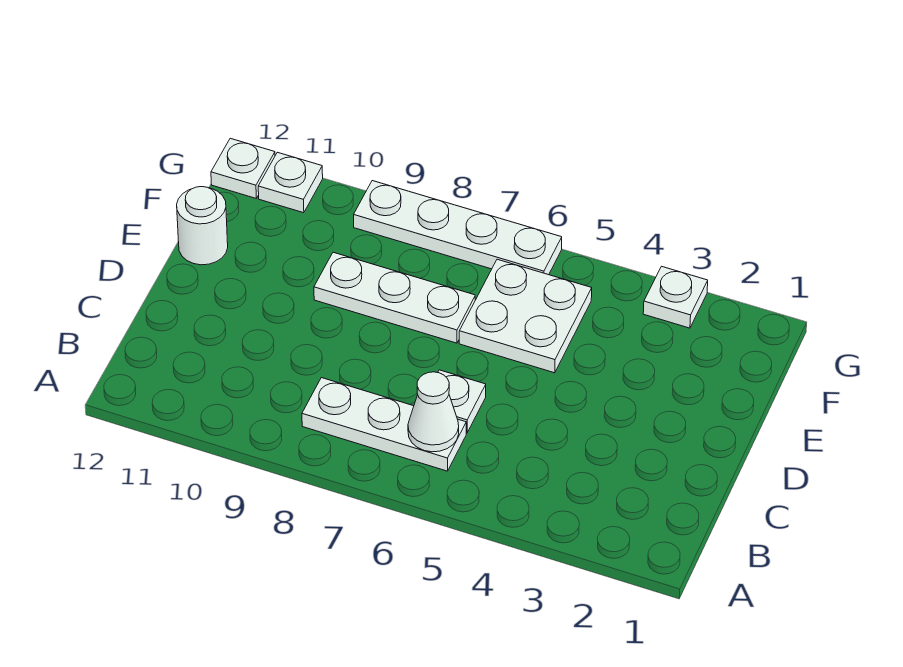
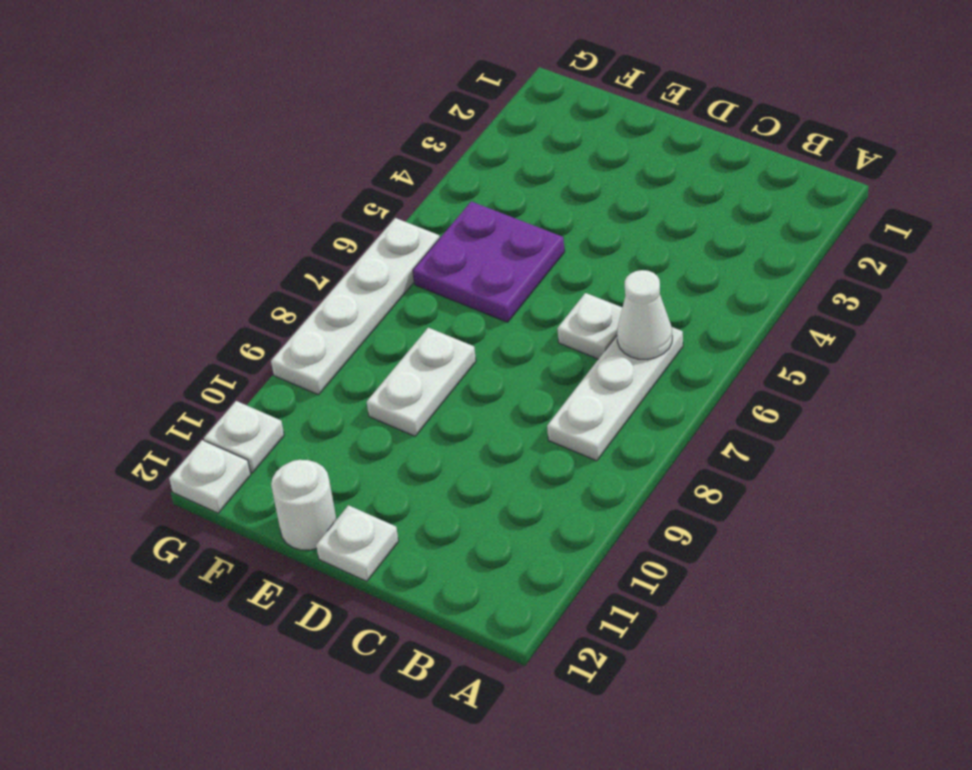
white plate E5:F6 level 1 -> purple plate E5:F6 level 1
white plate E7:E9 level 1 -> white plate E8:E9 level 1
white plate G3 level 1 -> white plate D12 level 1

